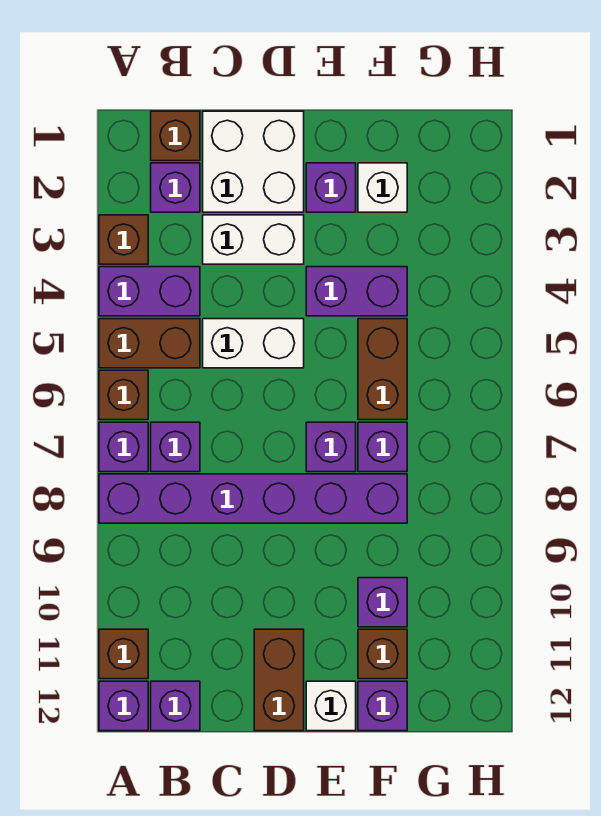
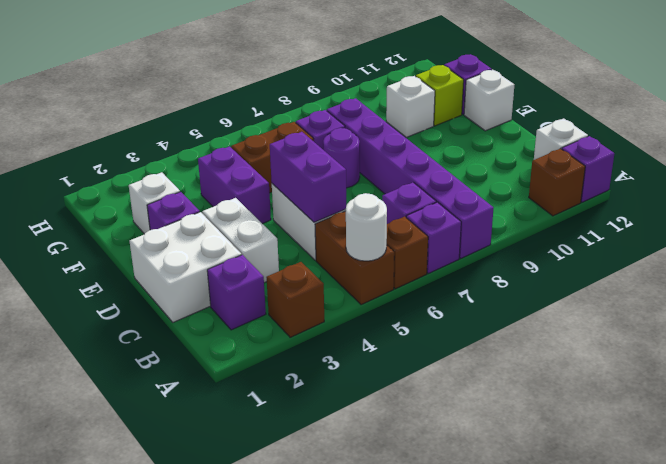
purple brick A4:B4 level 1 -> purple brick C5:D5 level 2
none -> white round brick A5 level 2
brown brick B1 level 1 -> none
purple brick B12 level 1 -> white brick B12 level 1
brown brick D11:D12 level 1 -> none
purple brick E7 level 1 -> purple round brick E7 level 1
purple brick F10 level 1 -> white brick F10 level 1
brown brick F11 level 1 -> lime brick F11 level 1

